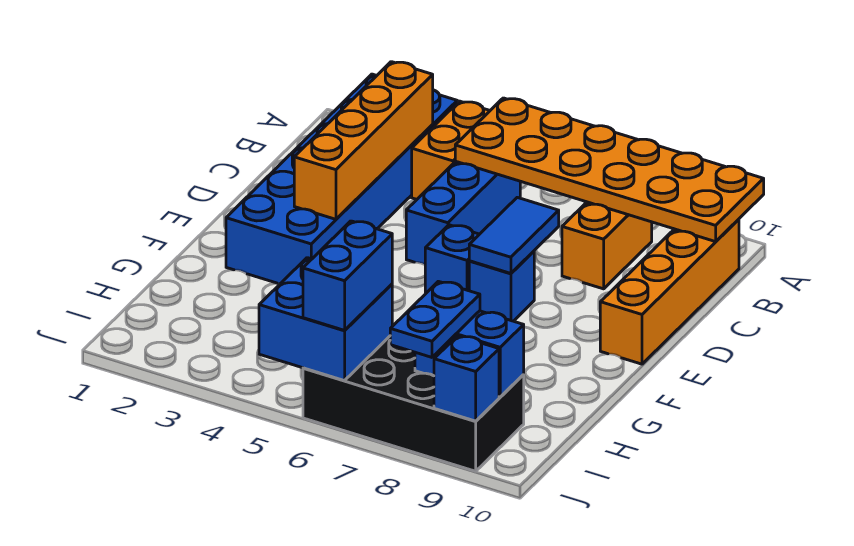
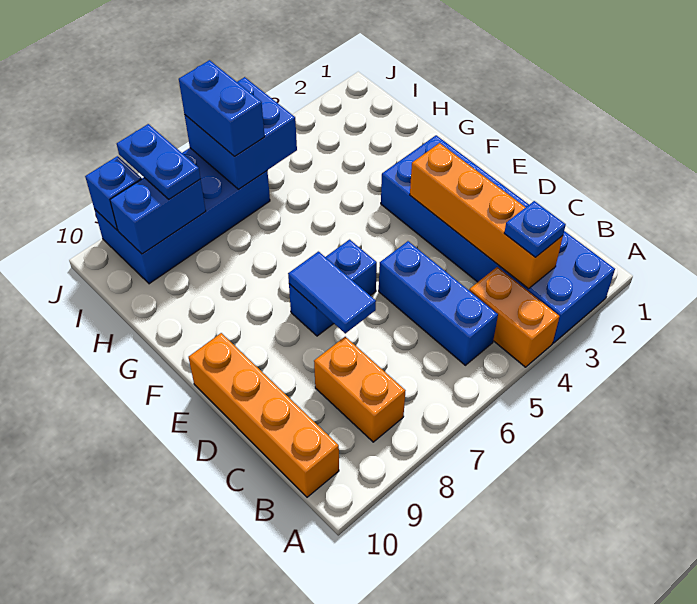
orange plate A5:B10 level 2 -> none
none -> blue plate B3 level 3
black brick I6:J9 level 1 -> blue brick I6:J9 level 1

